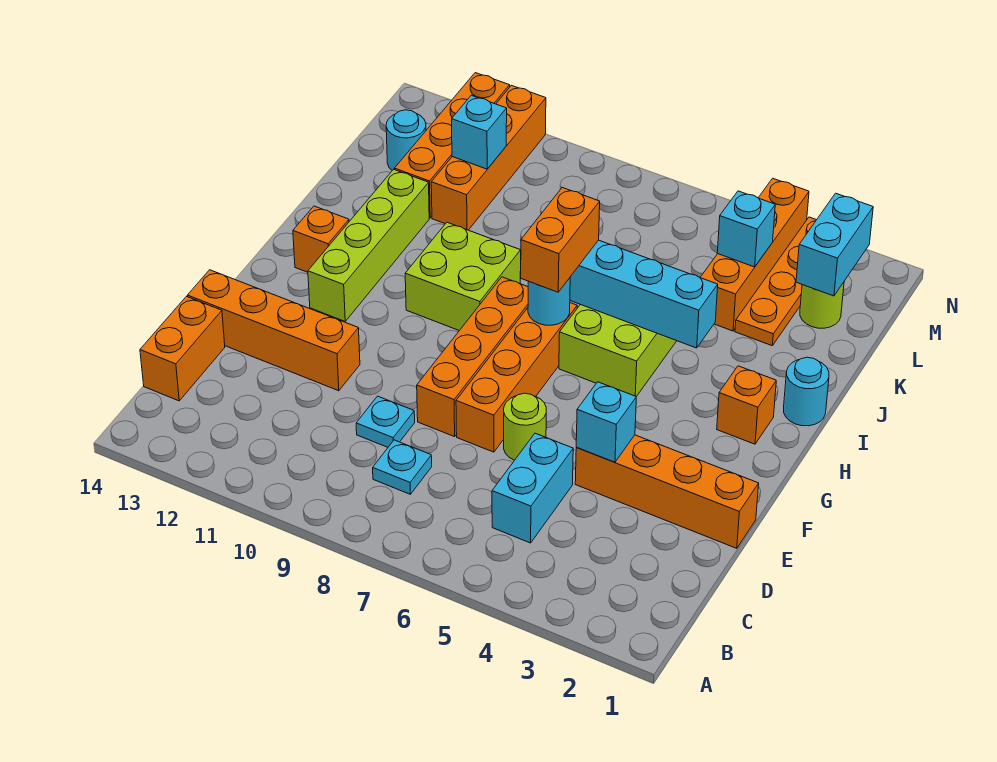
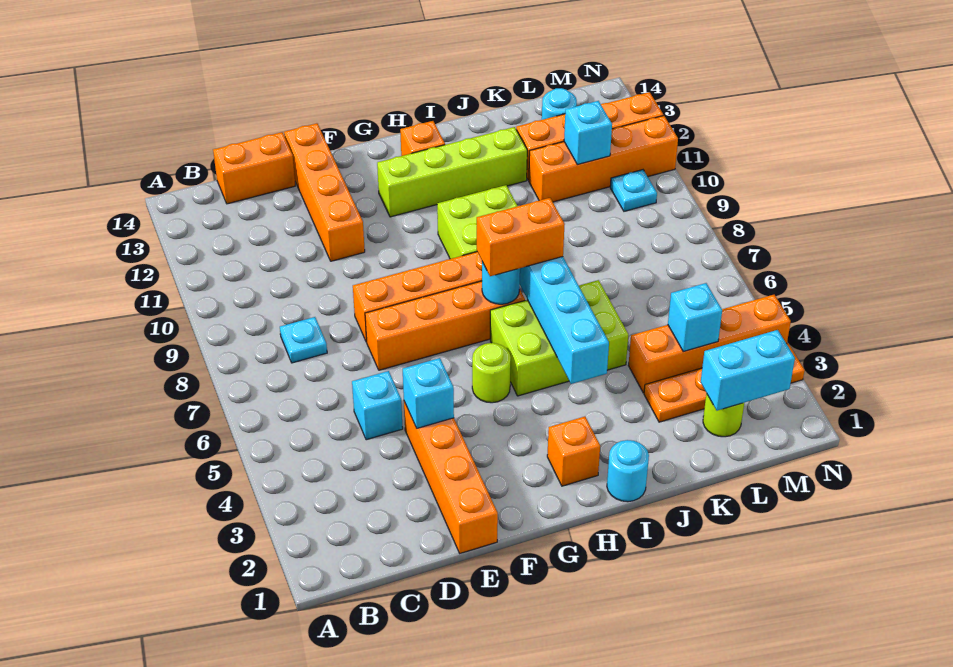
cyan brick C5:D5 level 1 -> cyan brick D5 level 1
cyan plate D9 level 1 -> cyan plate M10 level 1
lime round brick E6 level 1 -> lime round brick G5 level 1

